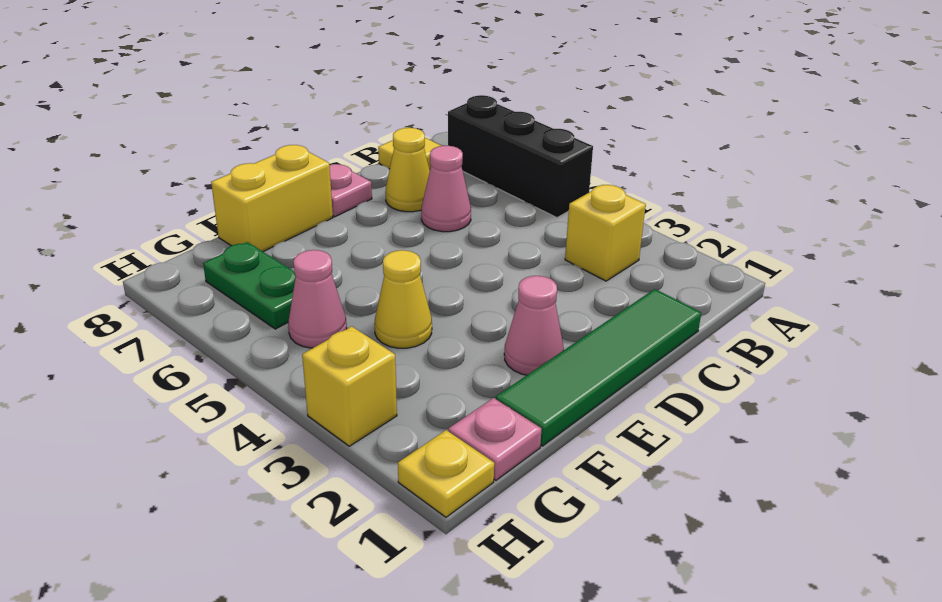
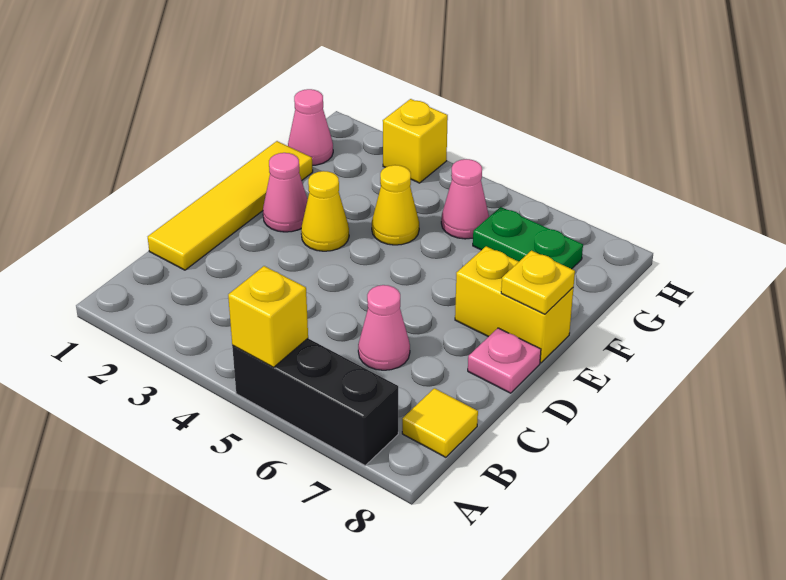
yellow brick B3 level 1 -> yellow brick A5 level 2
green tile C1:F1 level 1 -> yellow tile C1:F1 level 1
yellow cone C7 level 1 -> yellow cone E3 level 1
yellow brick E8:F8 level 1 -> yellow brick E7:E8 level 1
pink plate G1 level 1 -> pink cone G1 level 1
yellow plate H1 level 1 -> yellow plate E8 level 2

